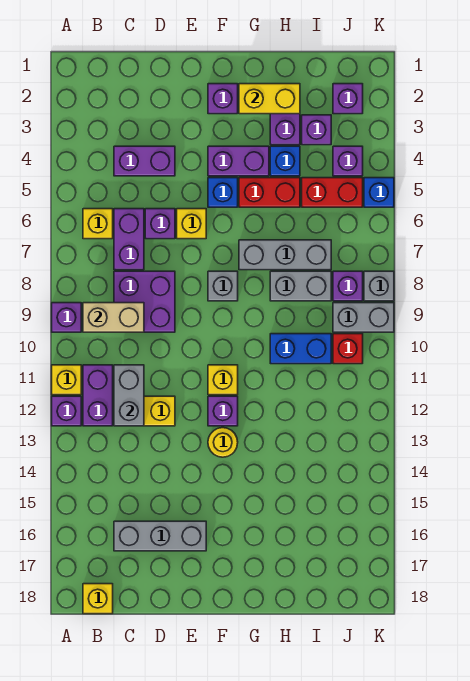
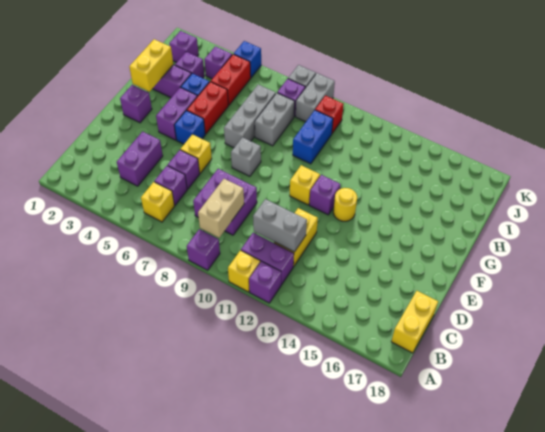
yellow brick B18 level 1 -> yellow brick B18:C18 level 1
purple brick C6:C7 level 1 -> purple brick C6 level 1
grey brick C16:E16 level 1 -> none

